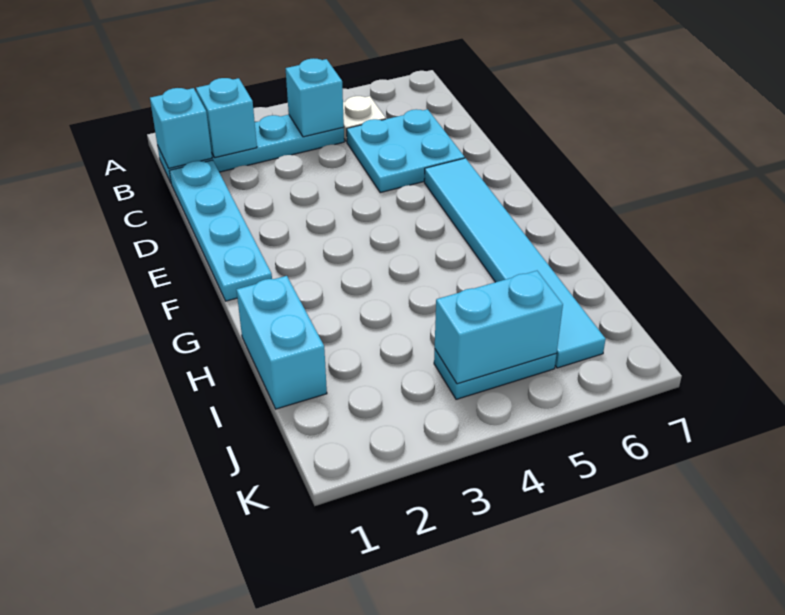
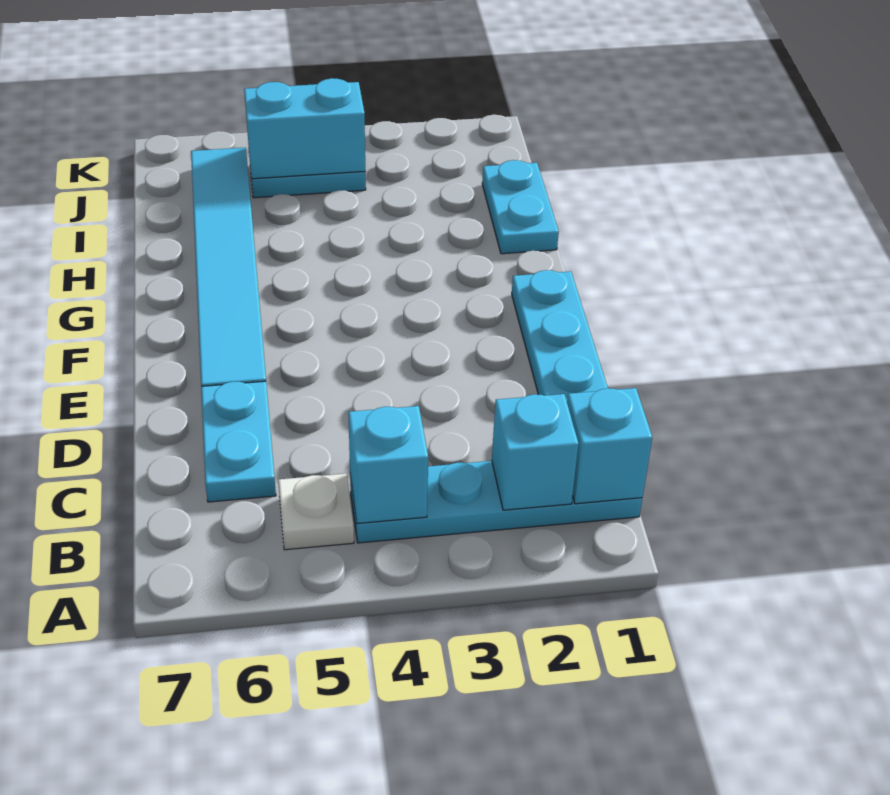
cyan plate C5:D6 level 1 -> cyan plate C6:D6 level 1
cyan brick H1:I1 level 1 -> cyan plate H1:I1 level 1

